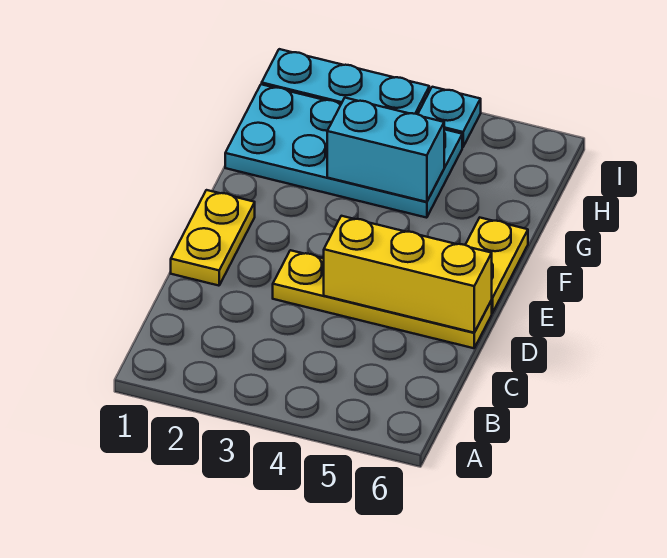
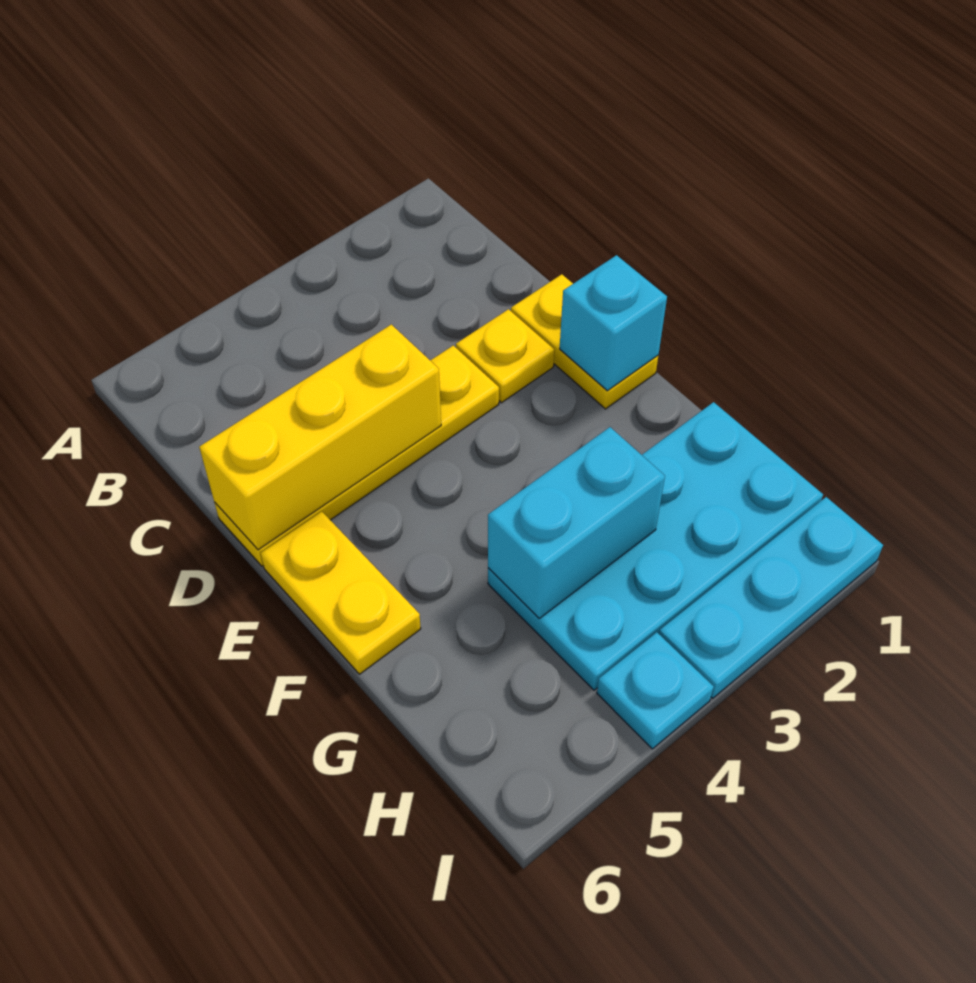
none -> yellow plate D2 level 1
none -> cyan brick E1 level 2

